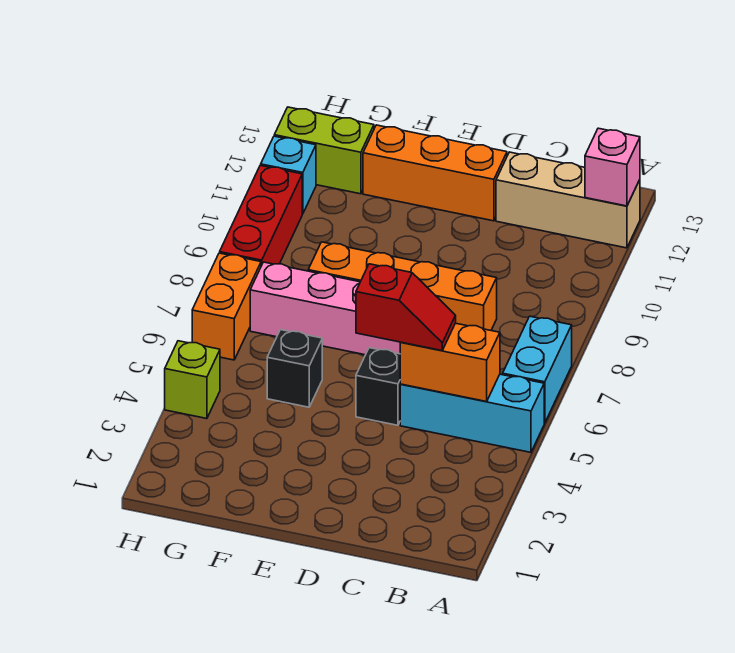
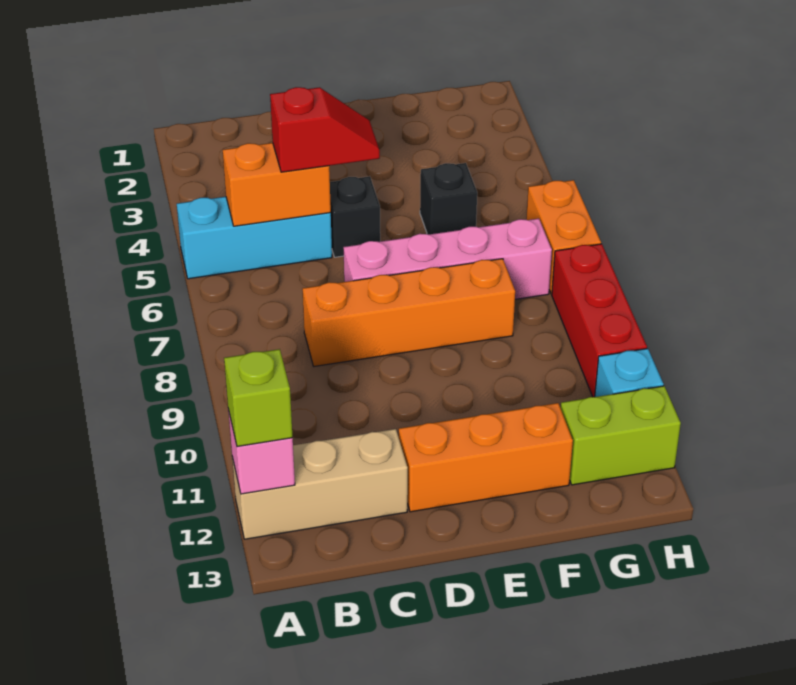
cyan brick A6:A7 level 1 -> none
red slope C5:D5 level 3 top D -> red slope C5:D5 level 3 top C
lime brick H4 level 1 -> lime brick A12 level 3

